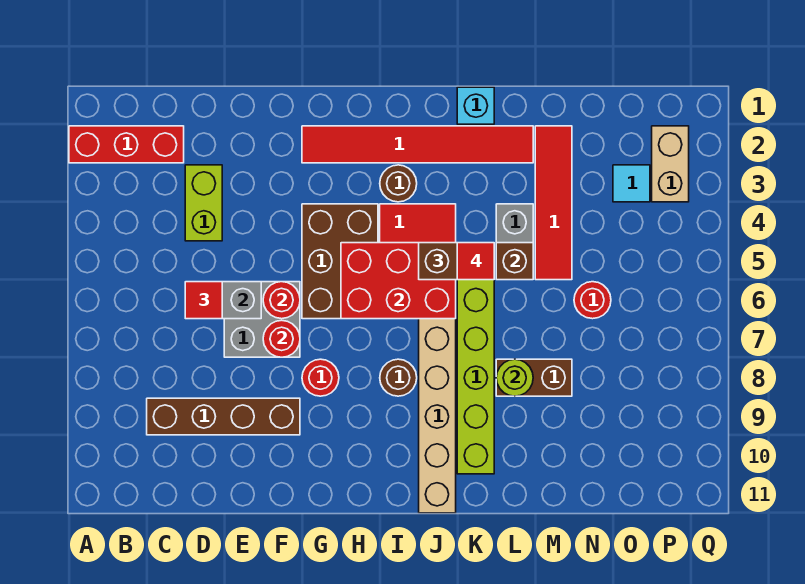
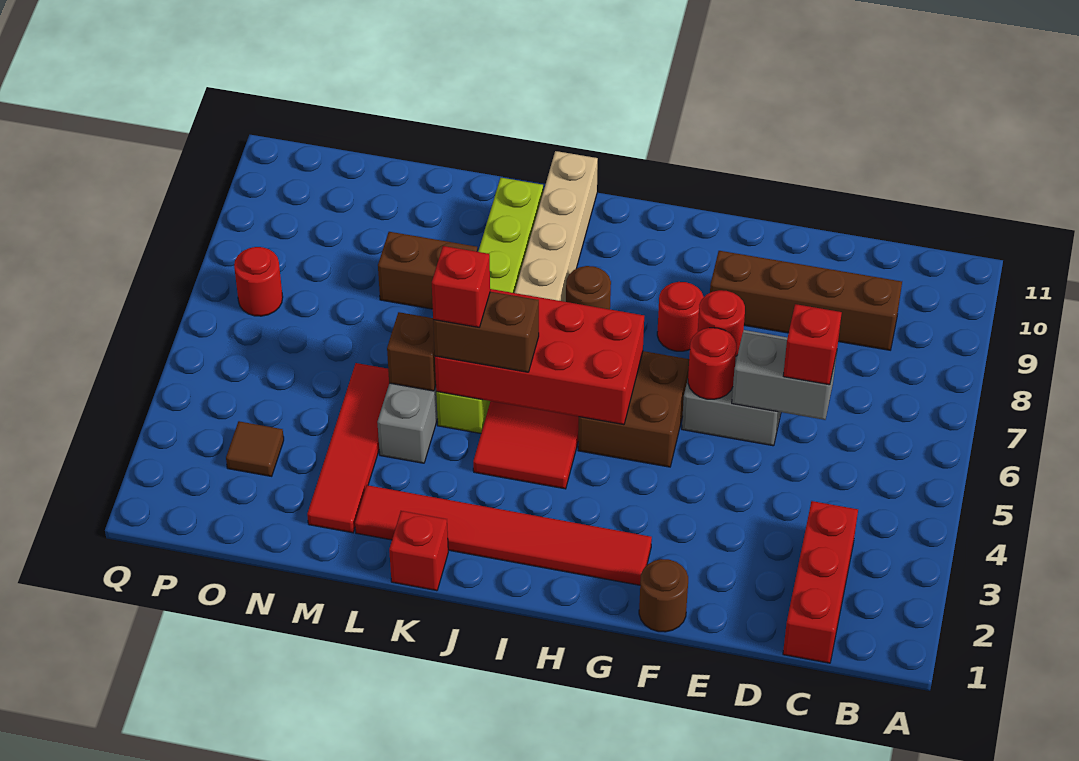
red brick A2:C2 level 1 -> red brick C1:C3 level 1
lime brick D3:D4 level 1 -> none
red tile D6 level 3 -> red brick D6 level 3
brown brick G4:H6 level 1 -> brown brick G5:H6 level 1
red brick H5:J6 level 2 -> red brick H5:K6 level 2
brown round brick I3 level 1 -> brown round brick F1 level 1
cyan brick K1 level 1 -> red brick K1 level 1
red tile K5 level 4 -> red brick K5 level 4
lime round brick L8 level 2 -> none
red round brick N6 level 1 -> red round brick P7 level 1
cyan tile O3 level 1 -> brown tile O3 level 1
tan brick P2:P3 level 1 -> none

